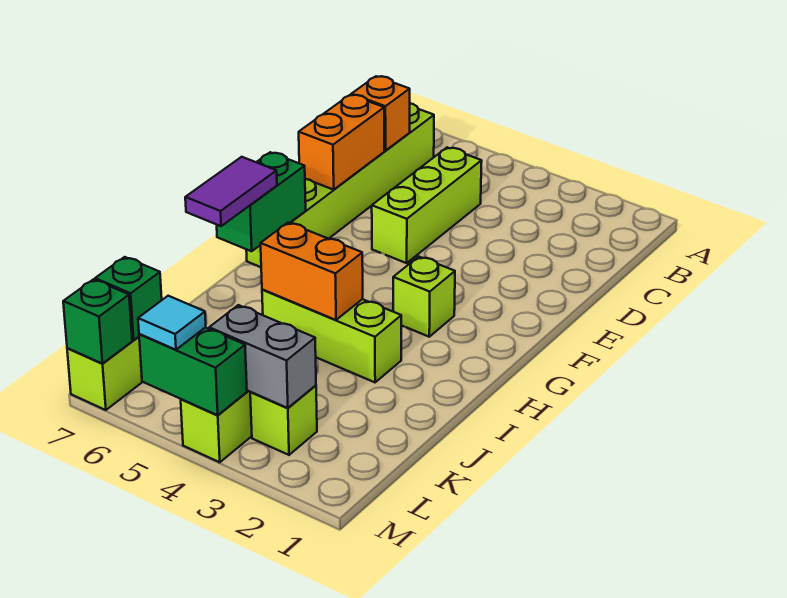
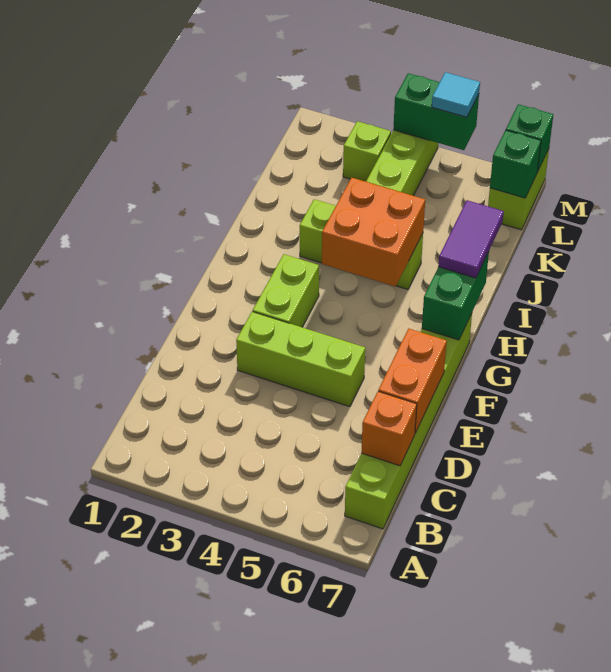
lime brick C5:E5 level 1 -> lime brick E3:E5 level 1
lime brick G3 level 1 -> lime brick F3:G3 level 1
orange brick I4:I5 level 2 -> orange brick H4:I5 level 2
grey brick L3:L4 level 2 -> none

